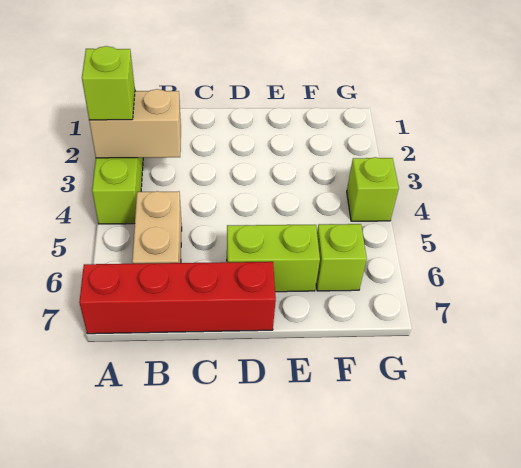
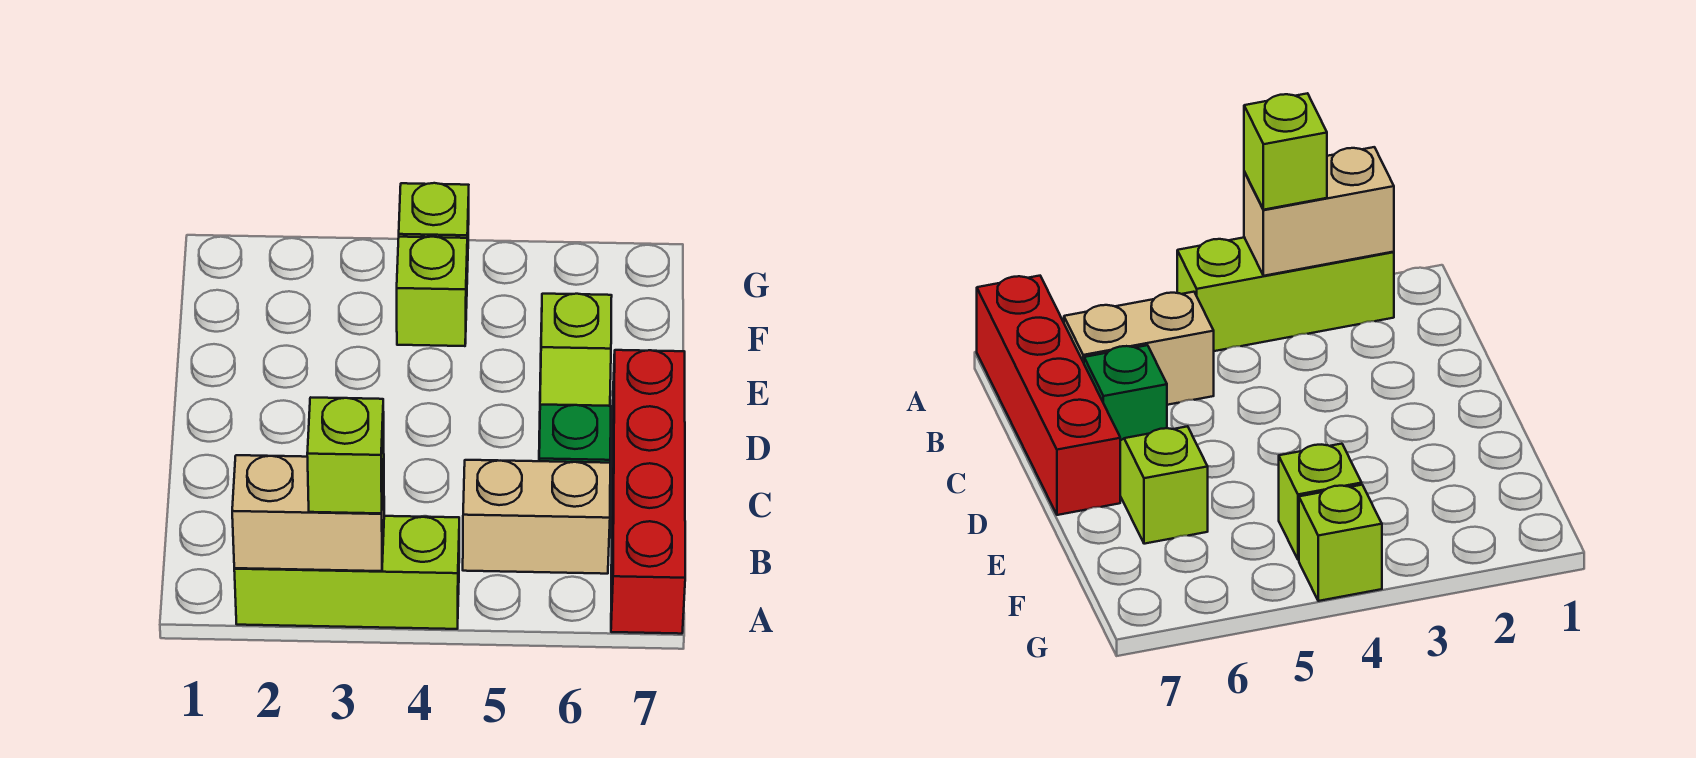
tan brick A3:B3 level 2 -> tan brick A2:A3 level 2
none -> green brick C6 level 1
lime brick D6:E6 level 1 -> lime slope D6:E6 level 1 top E
lime brick F6 level 1 -> lime brick F4 level 1

